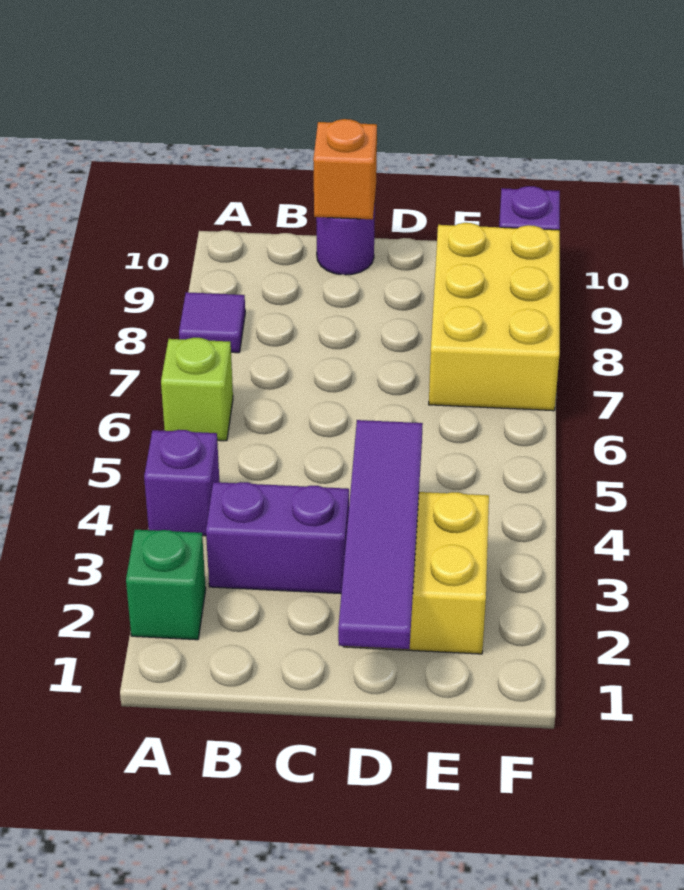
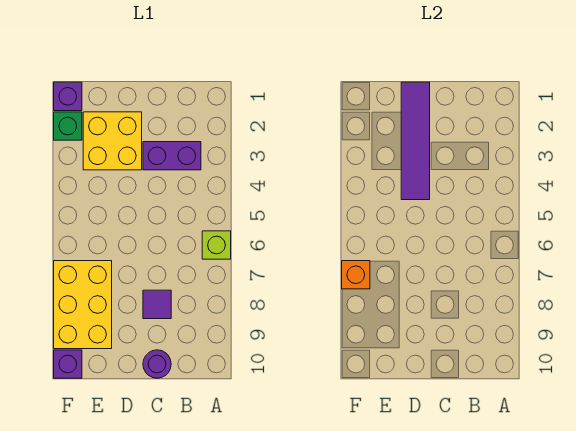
green brick A2 level 1 -> green brick F2 level 1
purple brick A4 level 1 -> purple brick F1 level 1
purple tile A8 level 1 -> purple tile C8 level 1
orange brick C10 level 2 -> orange brick F7 level 2

